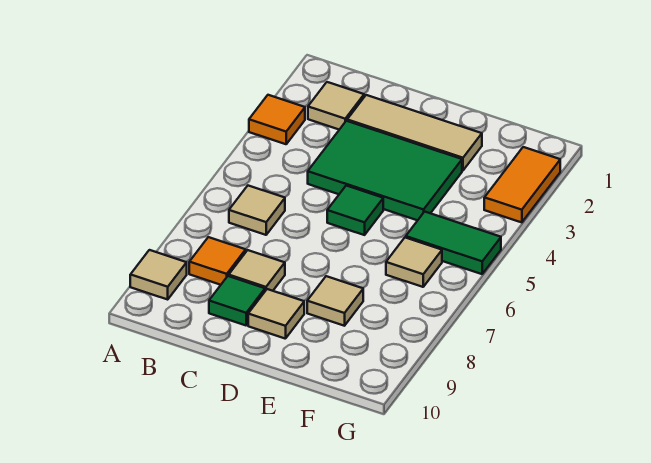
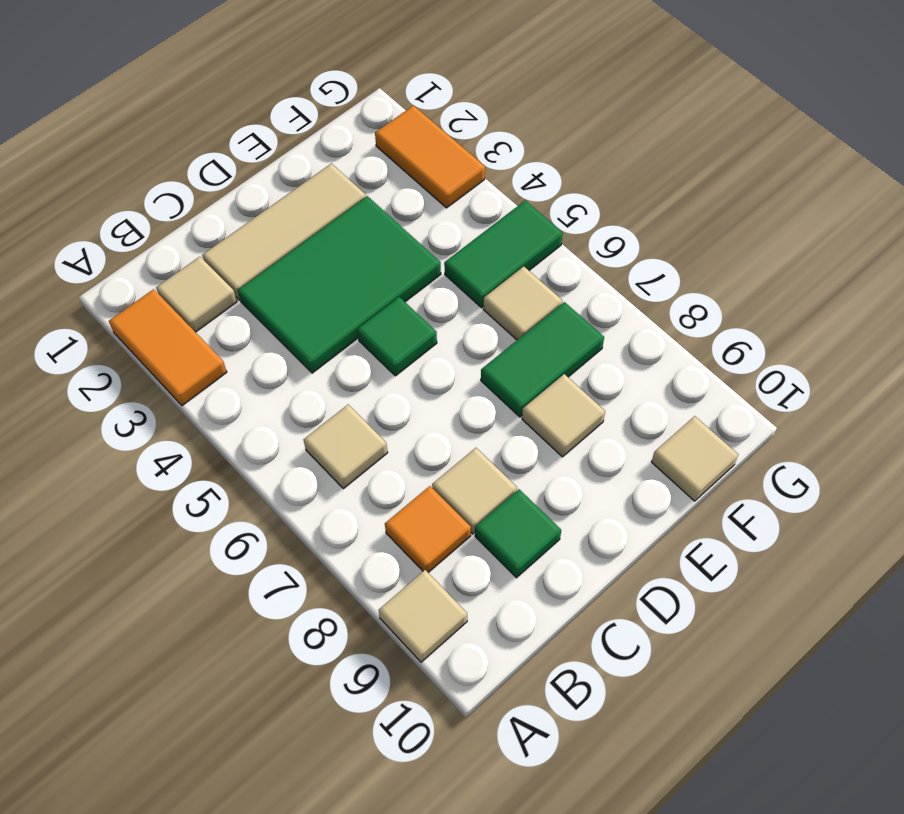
orange tile A3 level 1 -> orange tile A2:A3 level 1
tan tile D9 level 1 -> tan tile F10 level 1
none -> green tile E7:F7 level 1

